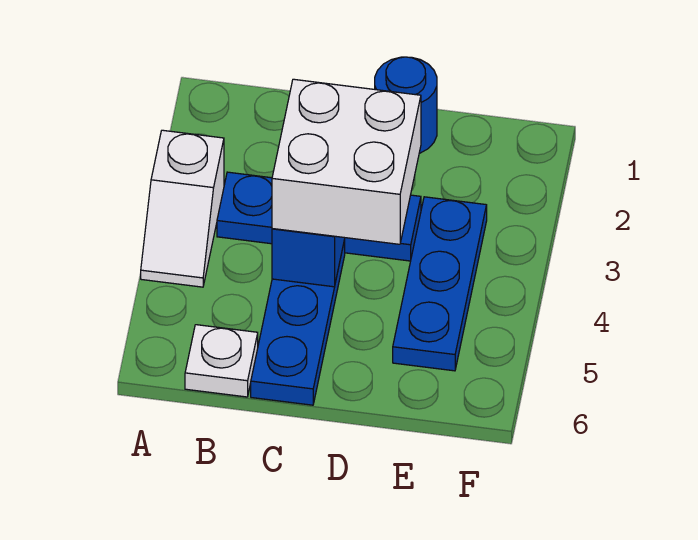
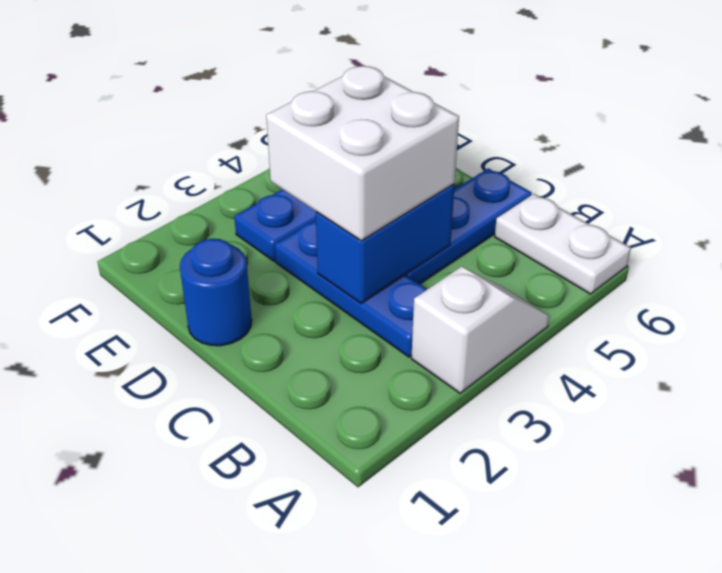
white plate B6 level 1 -> white plate A6:B6 level 1

